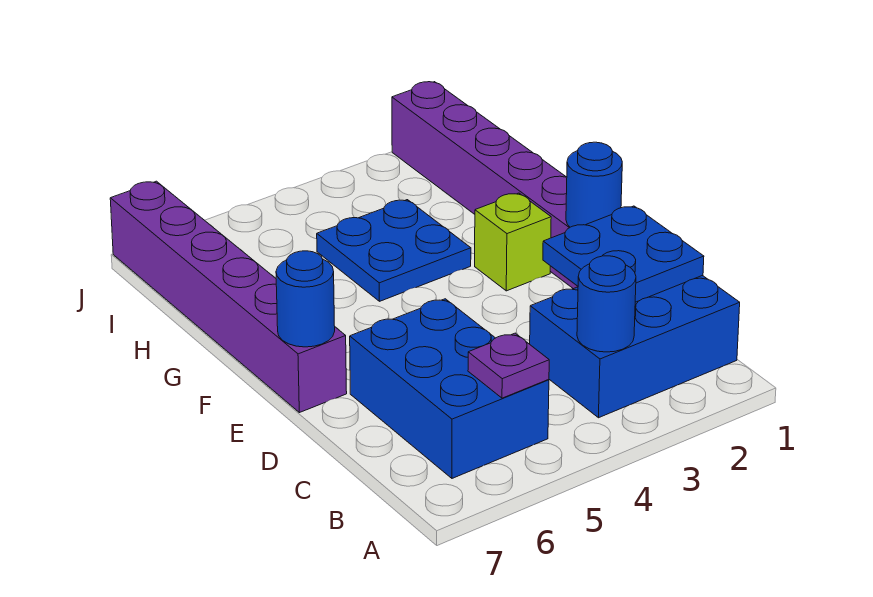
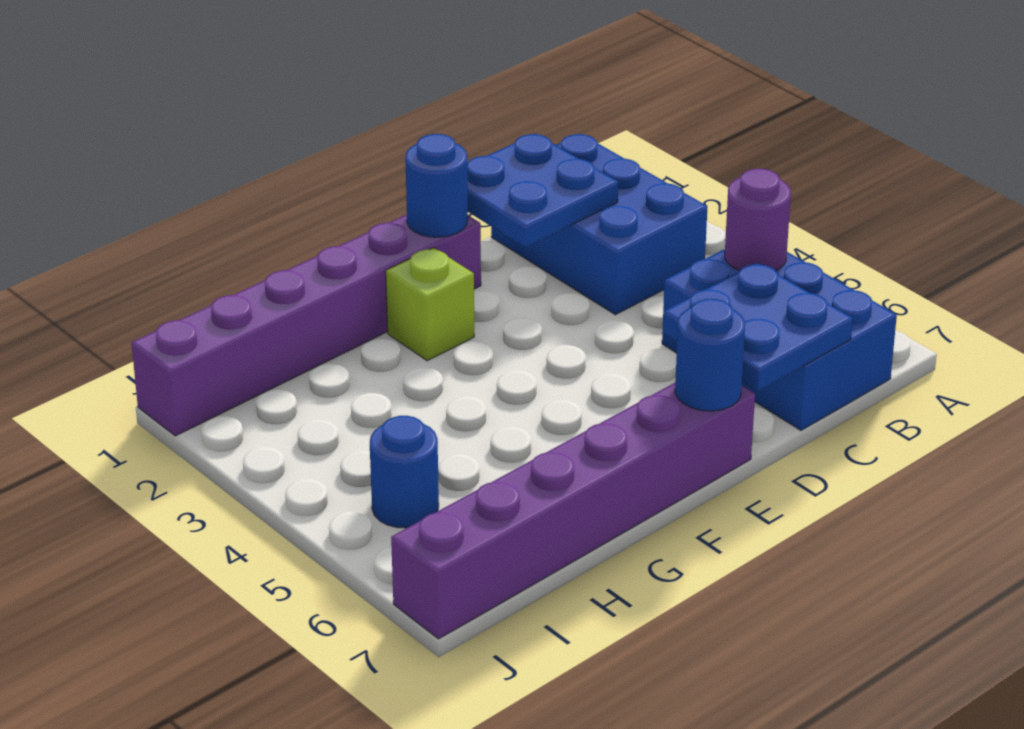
blue round brick B3 level 2 -> blue round brick I5 level 1
blue brick B5:D6 level 1 -> blue brick B5:C7 level 1
purple plate B5 level 2 -> purple round brick B5 level 2
blue plate G3:H4 level 1 -> blue plate C6:D7 level 2

